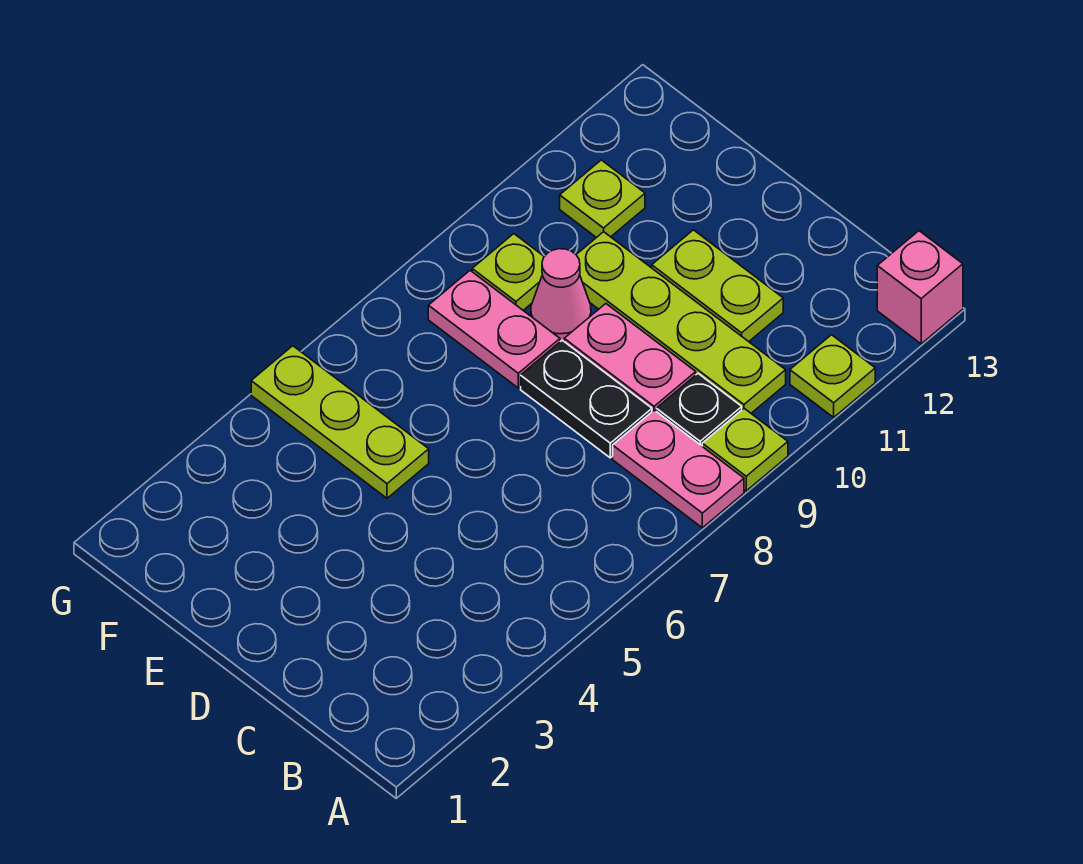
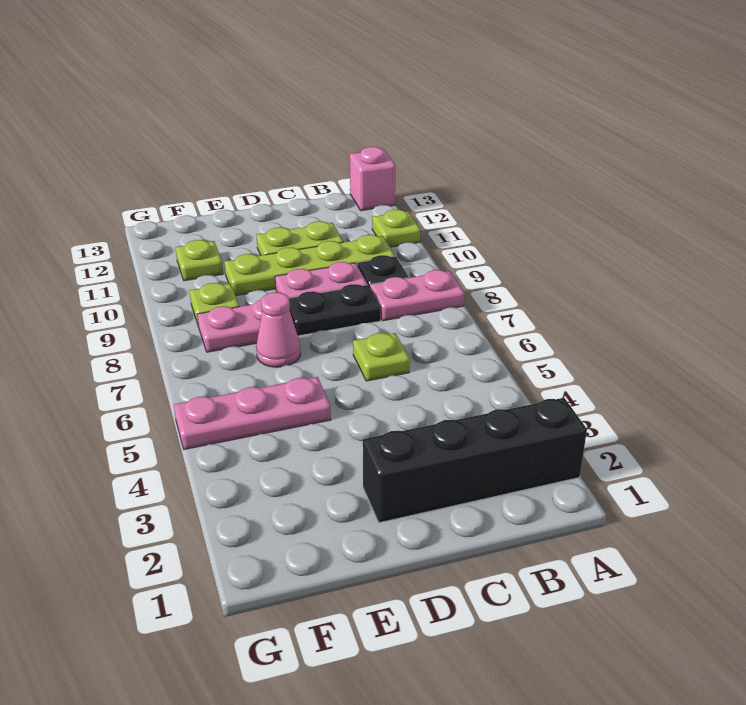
none -> black brick A2:D2 level 1
lime plate A9 level 1 -> lime plate C6 level 1
lime plate E5:G5 level 1 -> pink plate E5:G5 level 1
pink cone E9 level 1 -> pink cone E7 level 1

